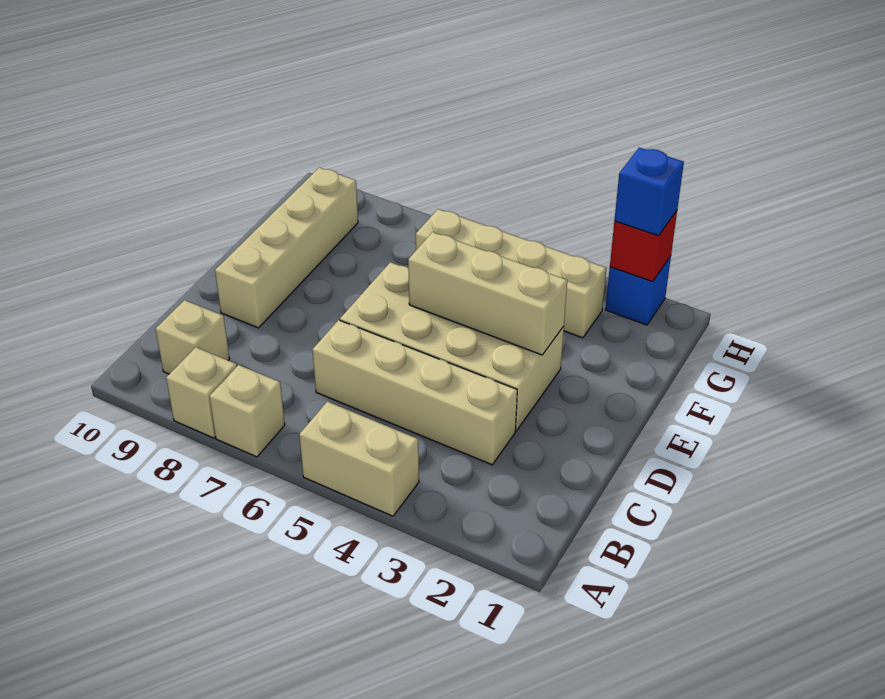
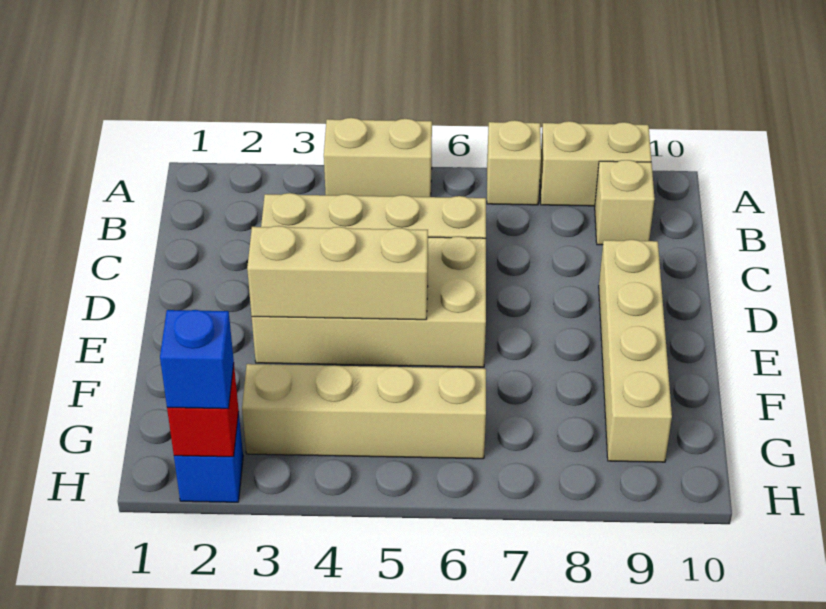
tan brick A8 level 1 -> tan brick A8:A9 level 1

